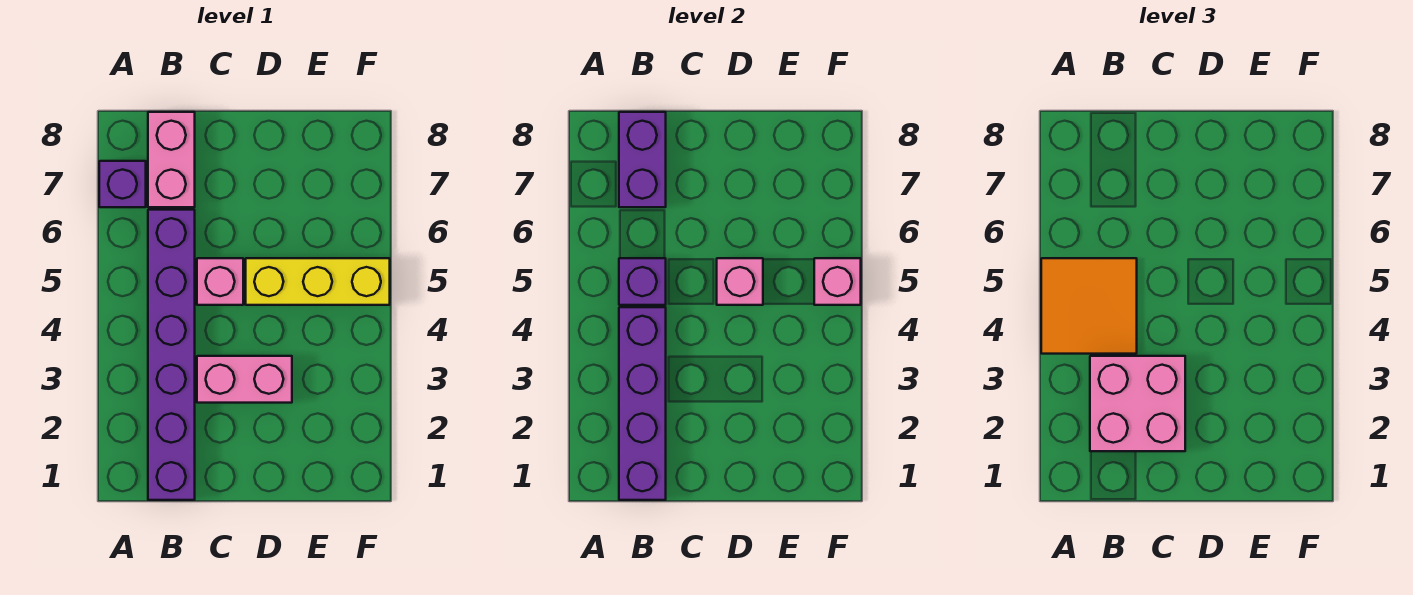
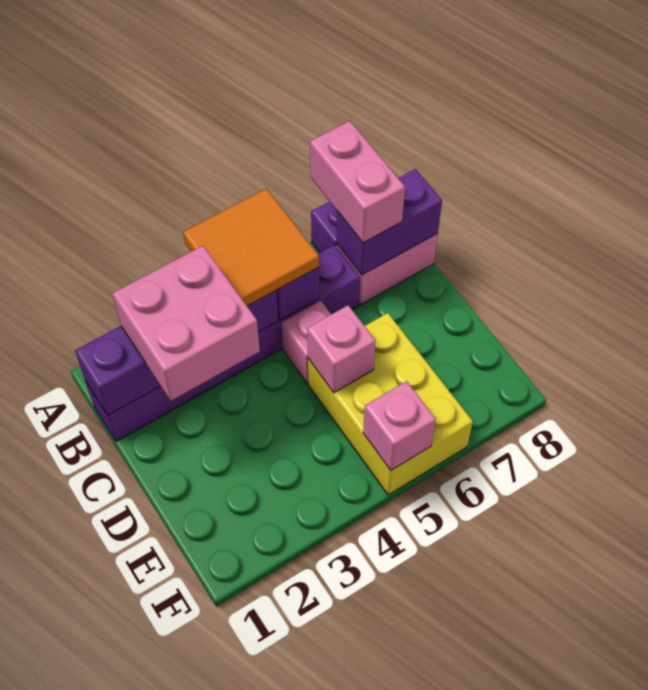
pink brick C3:D3 level 1 -> pink brick A7:B7 level 3
yellow brick D5:F5 level 1 -> yellow brick D5:F6 level 1

